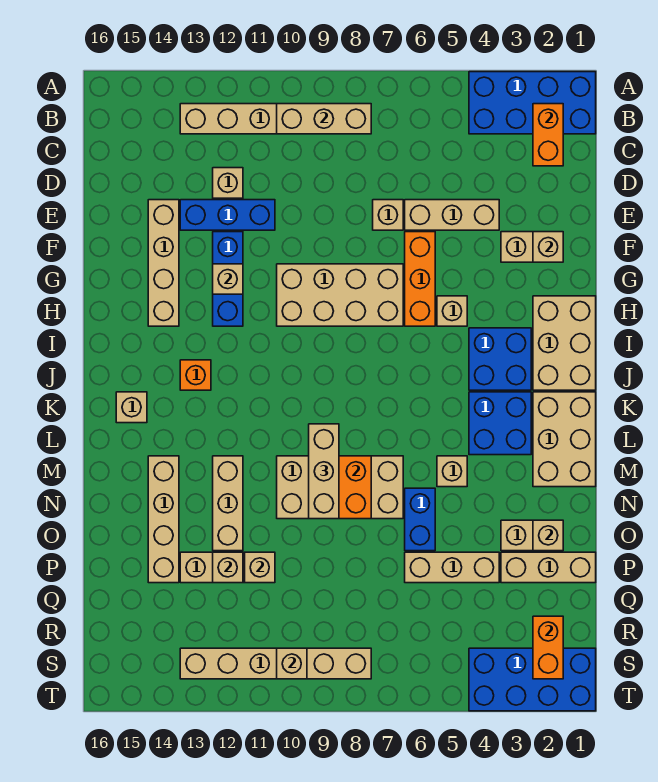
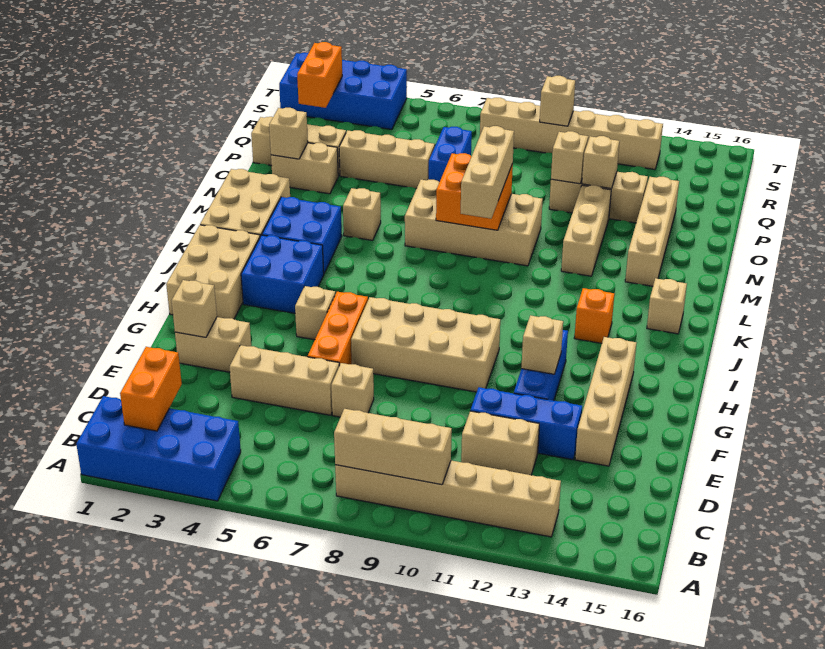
tan brick D12 level 1 -> tan brick D11:D12 level 1
blue brick N6:O6 level 1 -> blue brick P7:Q7 level 1

